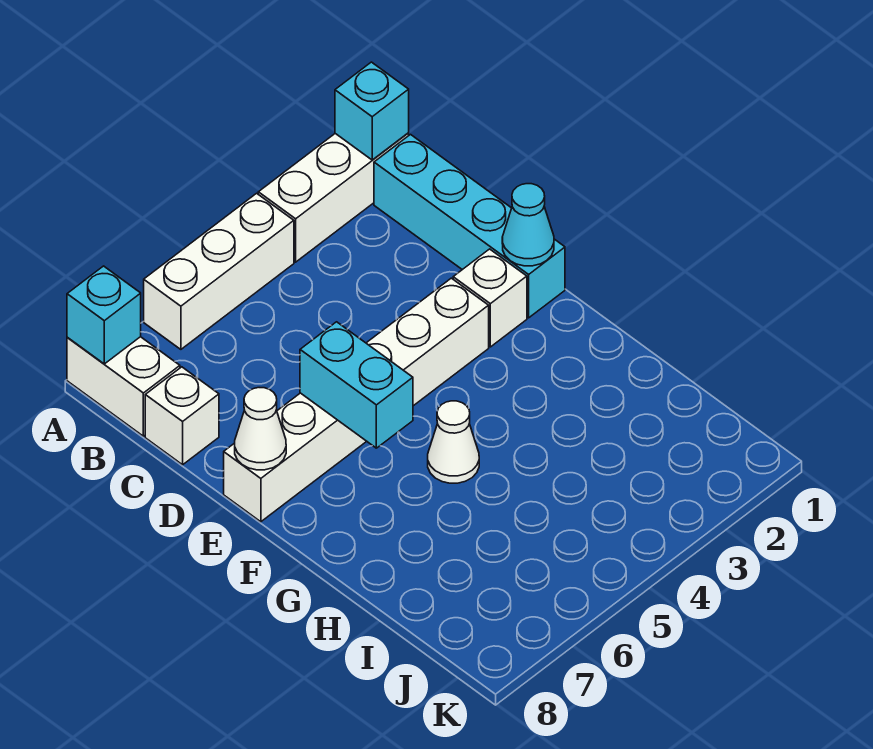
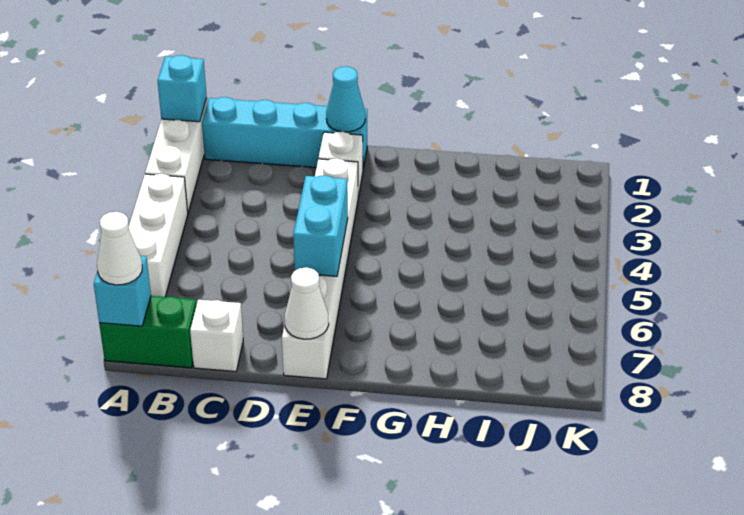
white brick A8:B8 level 1 -> green brick A8:B8 level 1
cyan brick E6:F6 level 2 -> cyan brick E5:E6 level 2
white cone G5 level 1 -> white cone A8 level 3

